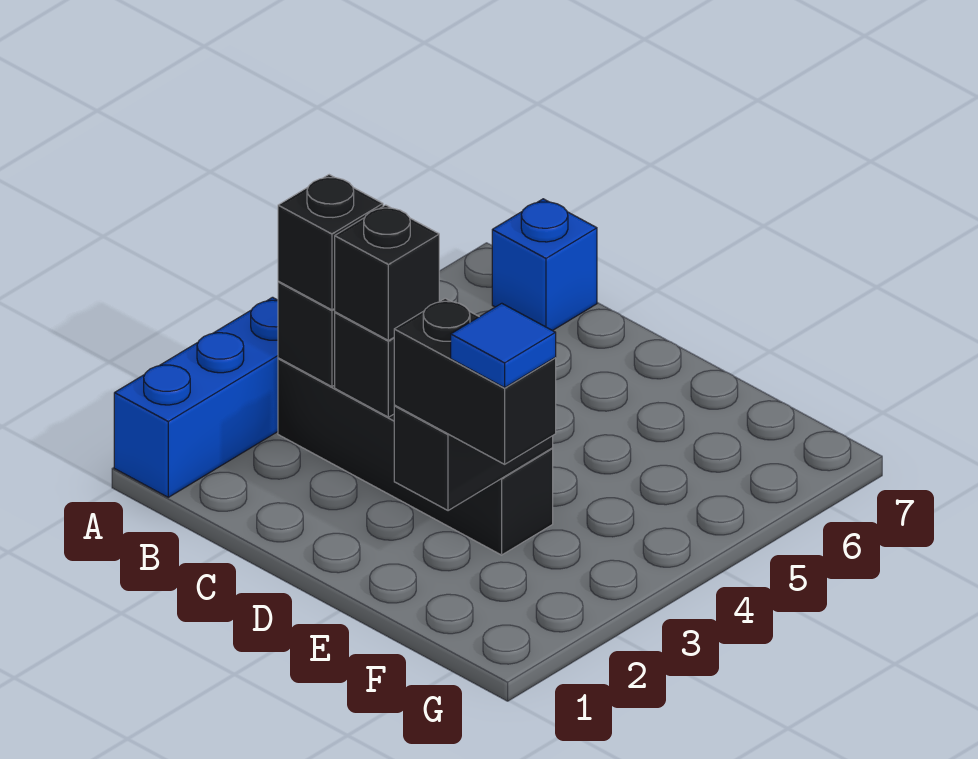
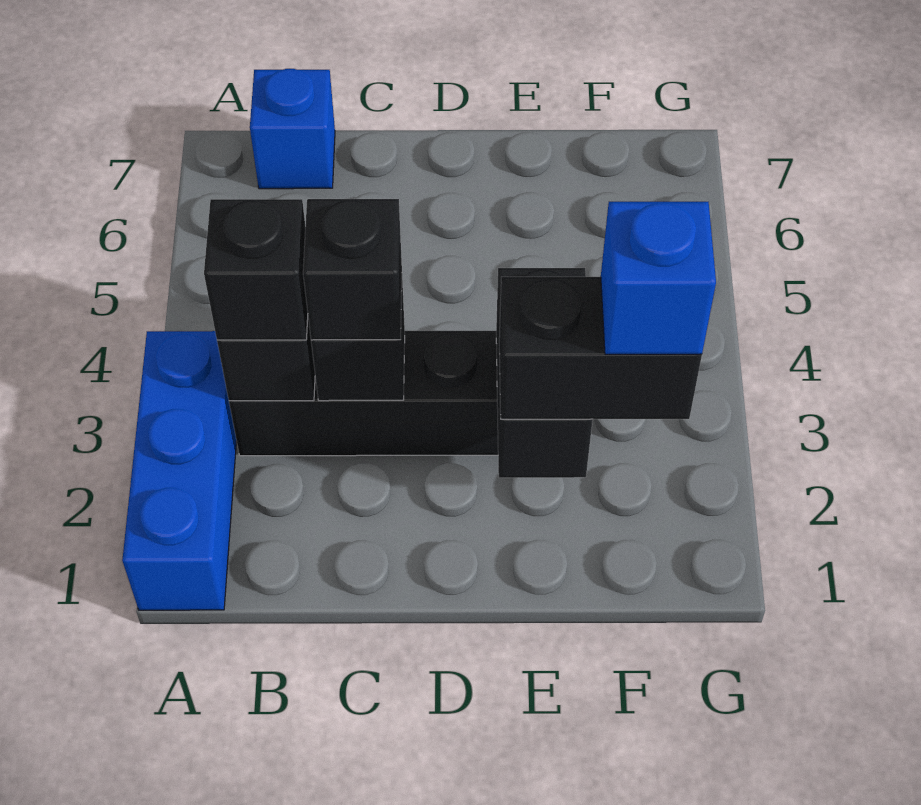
blue tile F2 level 4 -> blue brick F2 level 4

